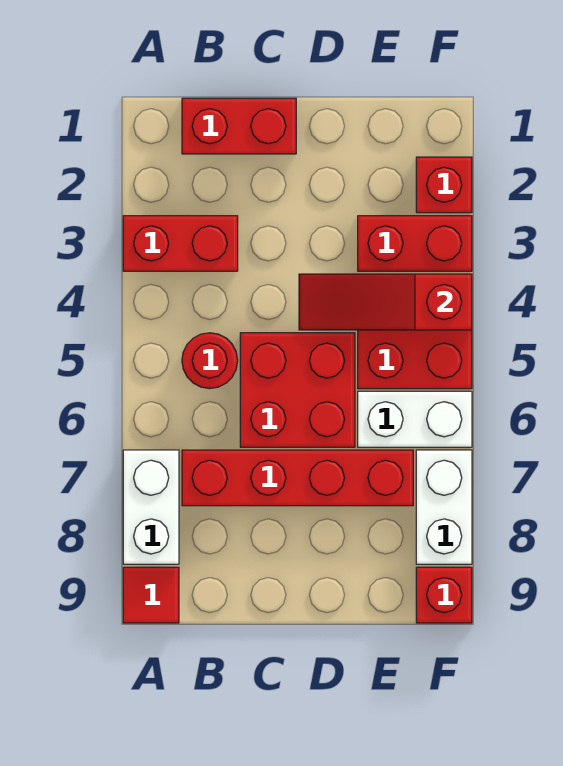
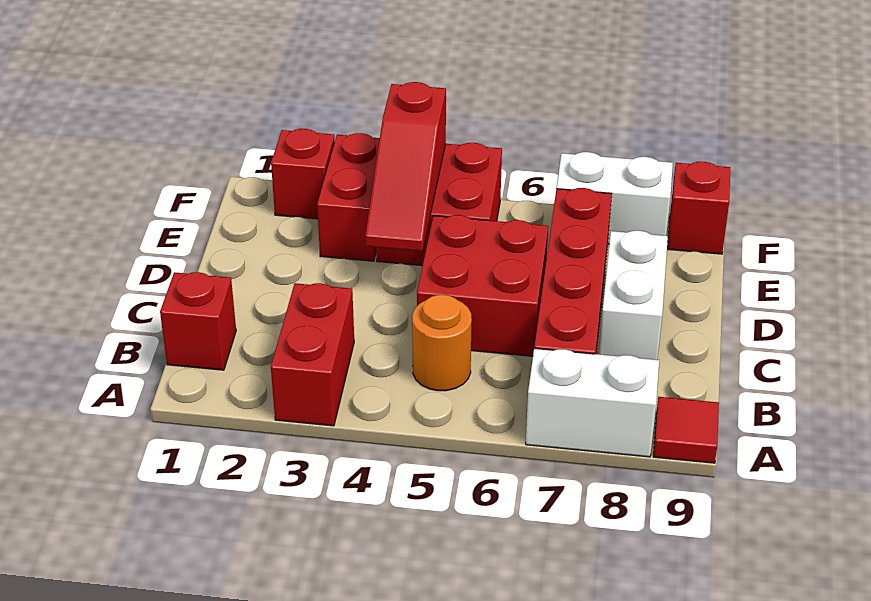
red brick B1:C1 level 1 -> red brick B1 level 1
red round brick B5 level 1 -> orange round brick B5 level 1
white brick E6:F6 level 1 -> white brick C8:D8 level 1

